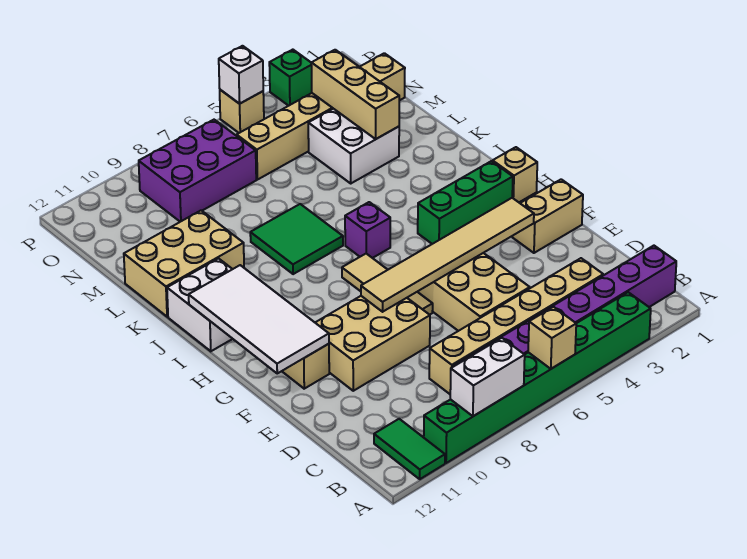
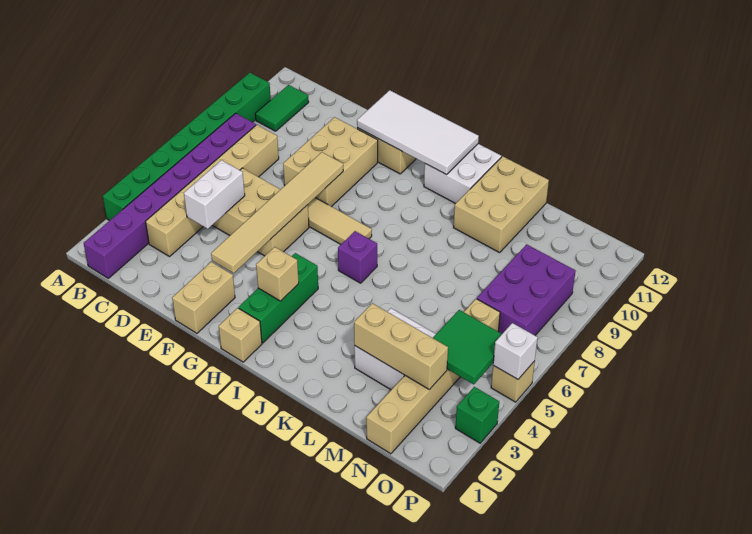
tan brick A6 level 2 -> tan brick H3 level 2
white brick A8:A9 level 2 -> white brick D4:D5 level 2
green tile A11:B11 level 1 -> green tile B10:B11 level 1
green tile J7:K8 level 1 -> green tile N4:O5 level 2

